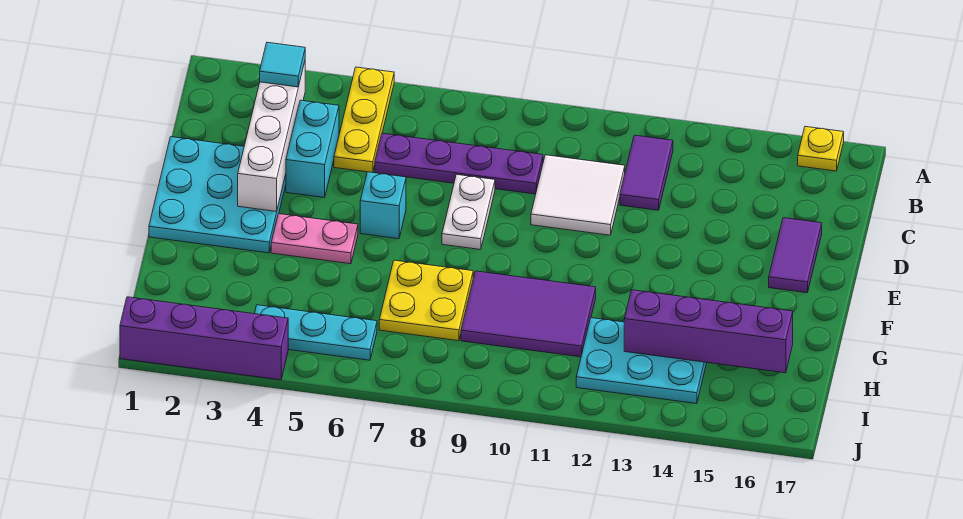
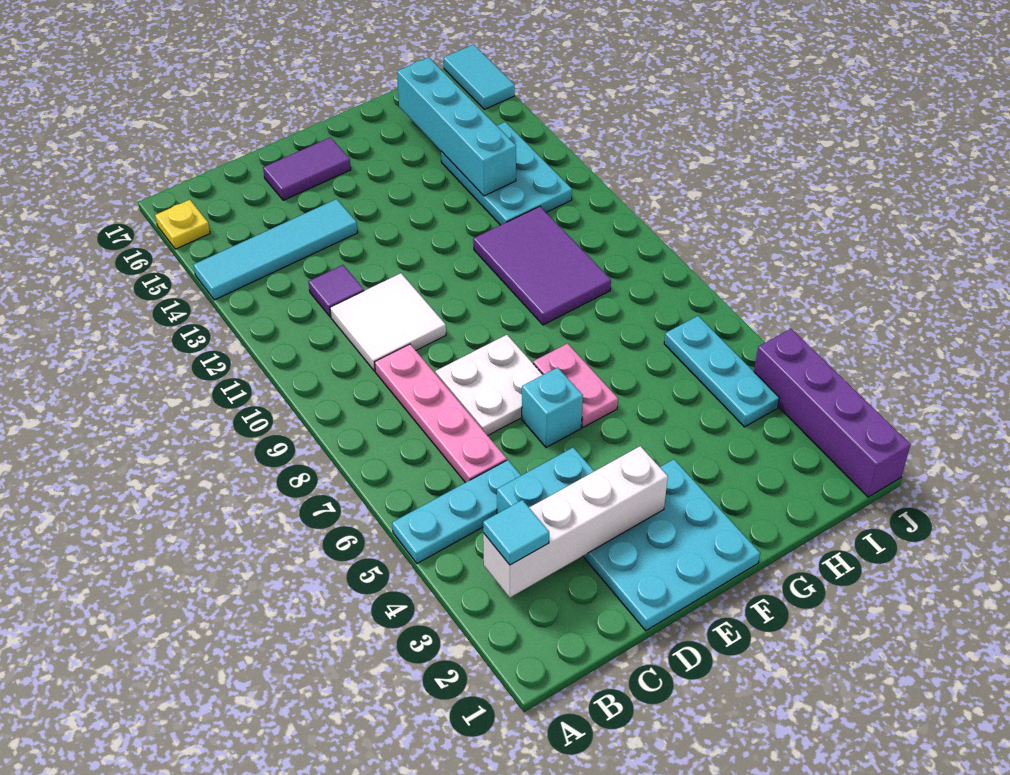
yellow plate A5:C5 level 1 -> cyan plate A5:C5 level 1
none -> cyan tile A14:D14 level 1
purple tile B12:C12 level 1 -> purple tile C12 level 1
purple plate C6:C9 level 1 -> pink plate C6:C9 level 1
white plate D8:E8 level 1 -> white plate D7:E8 level 1
pink plate F4:F5 level 1 -> pink plate F6:F7 level 1
yellow plate G7:H8 level 1 -> none
purple brick H13:H16 level 2 -> cyan brick H13:H16 level 2
none -> cyan tile J16:J17 level 1

